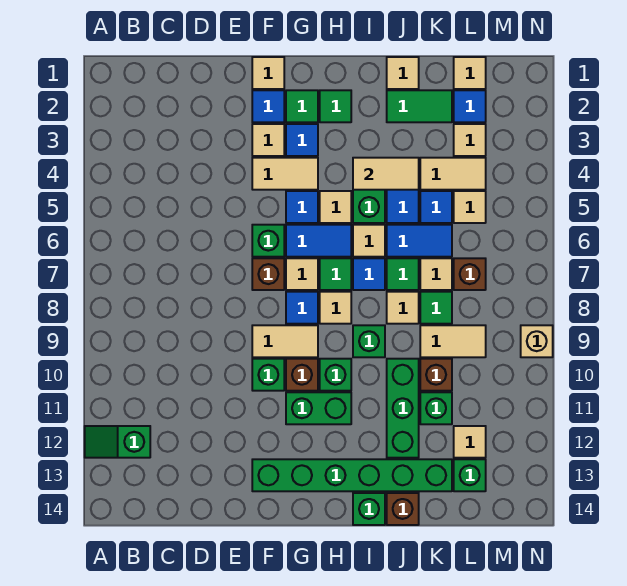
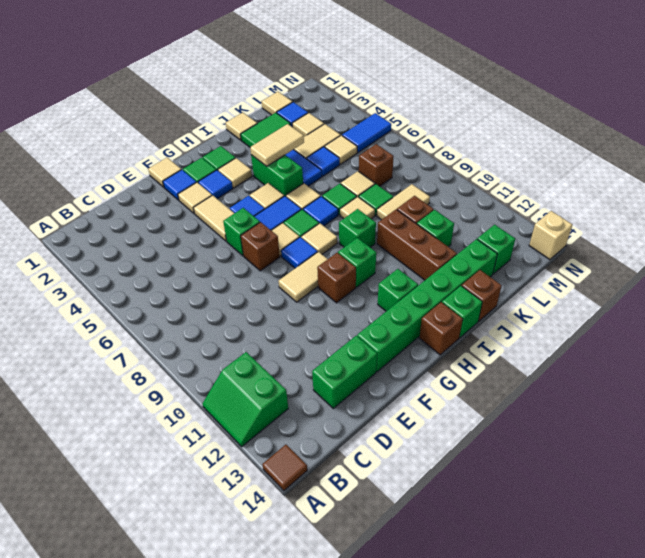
green slope A12:B12 level 1 top B -> green slope A11:B12 level 1 top B
none -> brown tile A14 level 1
tan tile F4:G4 level 1 -> tan tile F4:F5 level 1
green brick F10 level 1 -> green brick H12 level 1
green brick G11:H11 level 1 -> green brick D13:E13 level 1
none -> brown brick H14 level 1
blue tile J6:K6 level 1 -> blue tile M5:N5 level 1
green brick J10:J12 level 1 -> brown brick J10:J12 level 1
tan tile L12 level 1 -> tan tile H3 level 1
tan brick N9 level 1 -> tan brick N14 level 1

